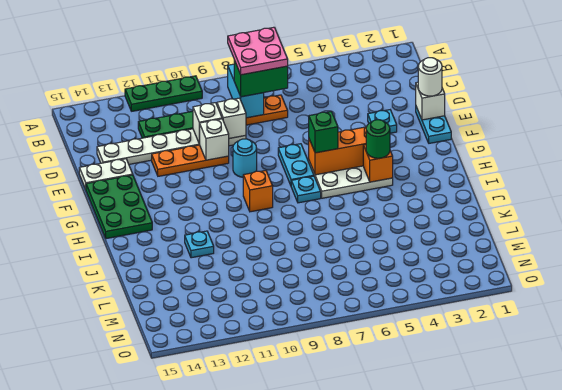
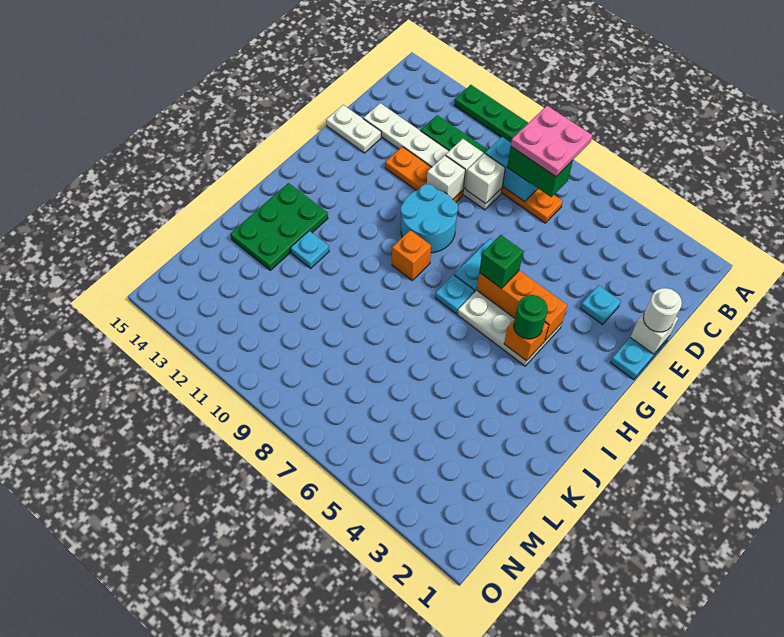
cyan brick B8:C8 level 2 -> cyan brick C8:C9 level 2
cyan round brick F9 level 1 -> cyan round brick F9:G10 level 1
green plate F14:H15 level 1 -> green plate I13:K14 level 1

